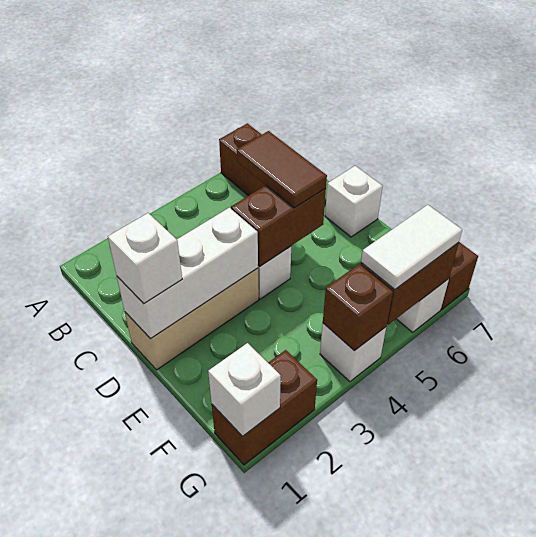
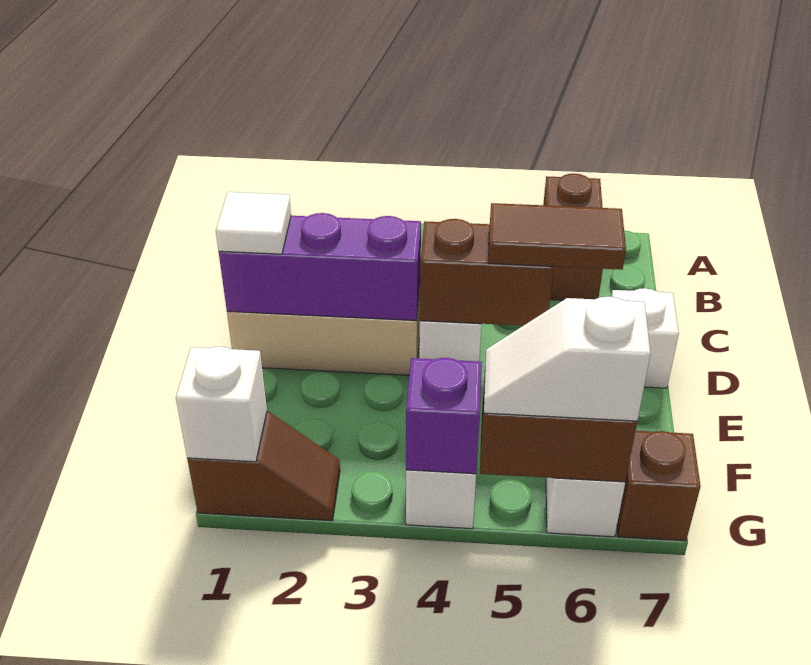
brown tile C5:D5 level 3 -> brown tile D5:D6 level 3
white brick D1:D3 level 2 -> purple brick D1:D3 level 2
white brick D1 level 3 -> white tile D1 level 3
brown brick G1:G2 level 1 -> brown slope G1:G2 level 1 top 1
brown brick G4 level 2 -> purple brick G4 level 2
white tile G5:G6 level 3 -> white slope G5:G6 level 3 top 6

